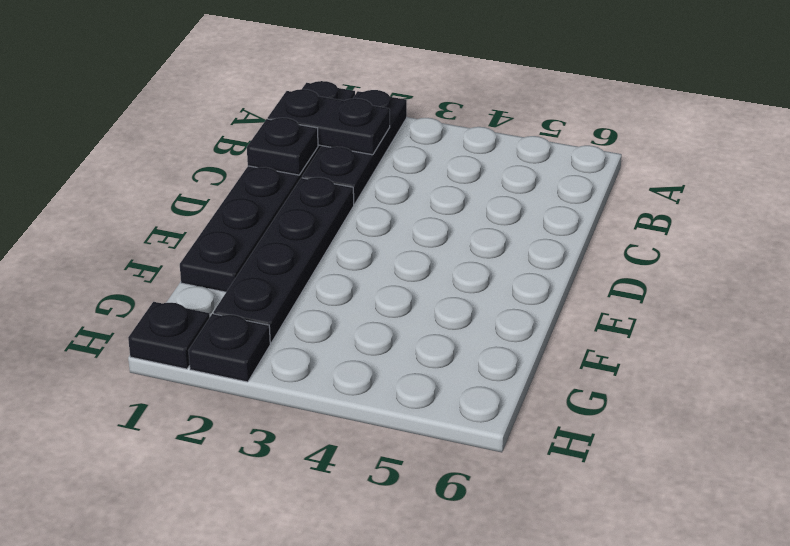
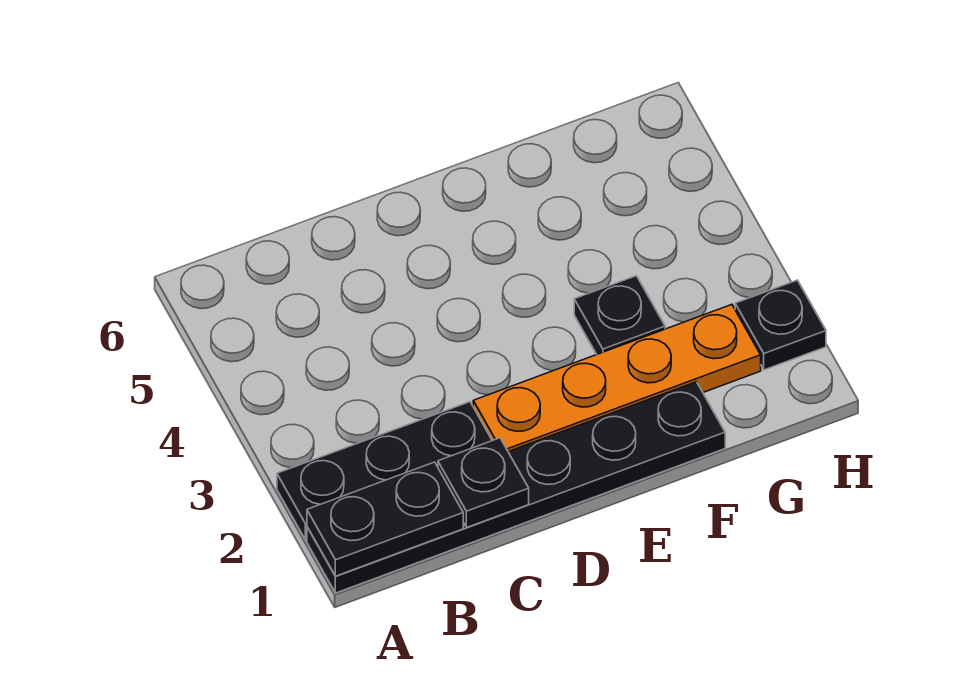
black plate B1:B2 level 2 -> black plate A1:B1 level 2
black plate D2:G2 level 1 -> orange plate D2:G2 level 1
black plate H1 level 1 -> black plate F3 level 1

